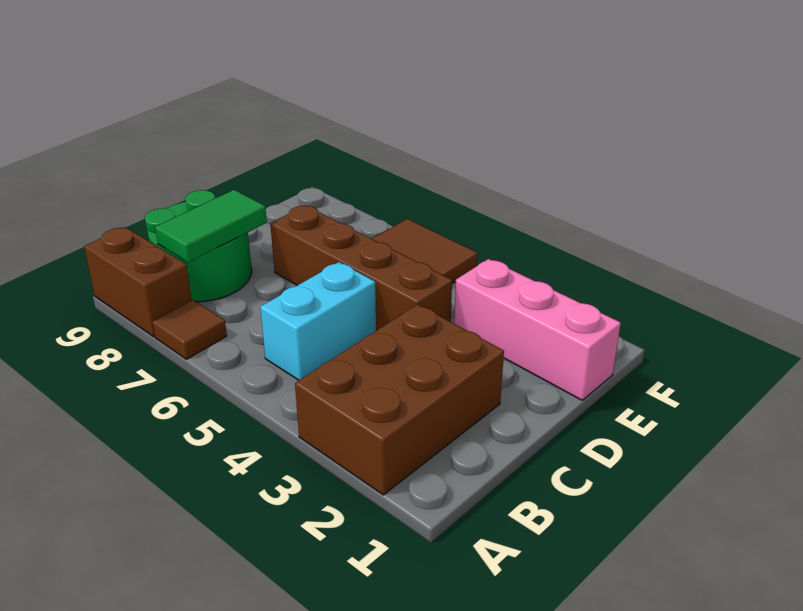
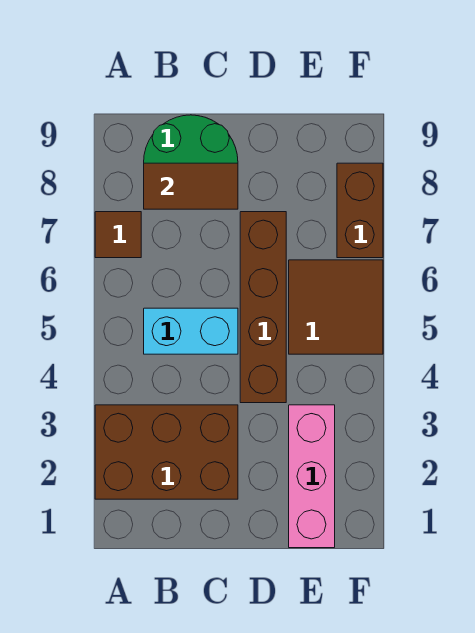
brown brick A8:A9 level 1 -> brown brick F7:F8 level 1
green tile B8:C8 level 2 -> brown tile B8:C8 level 2

